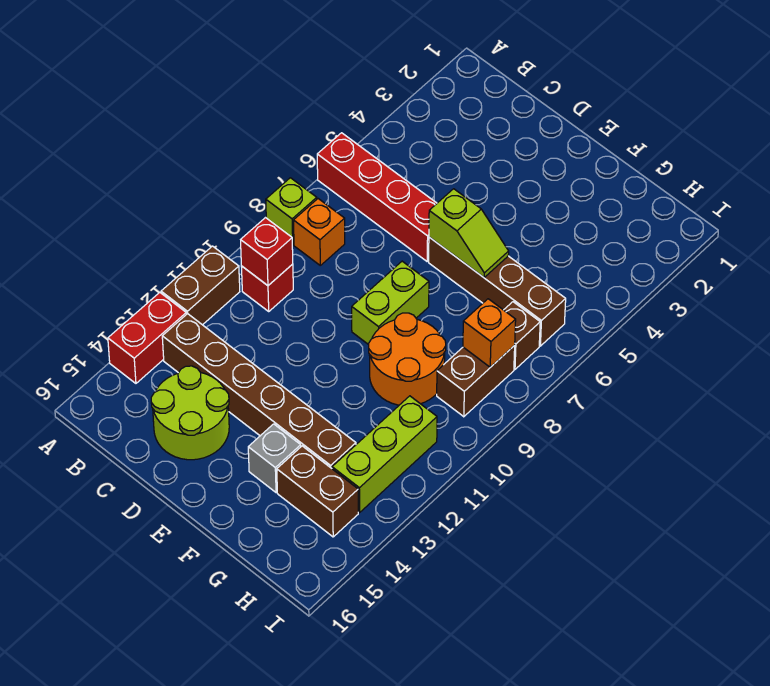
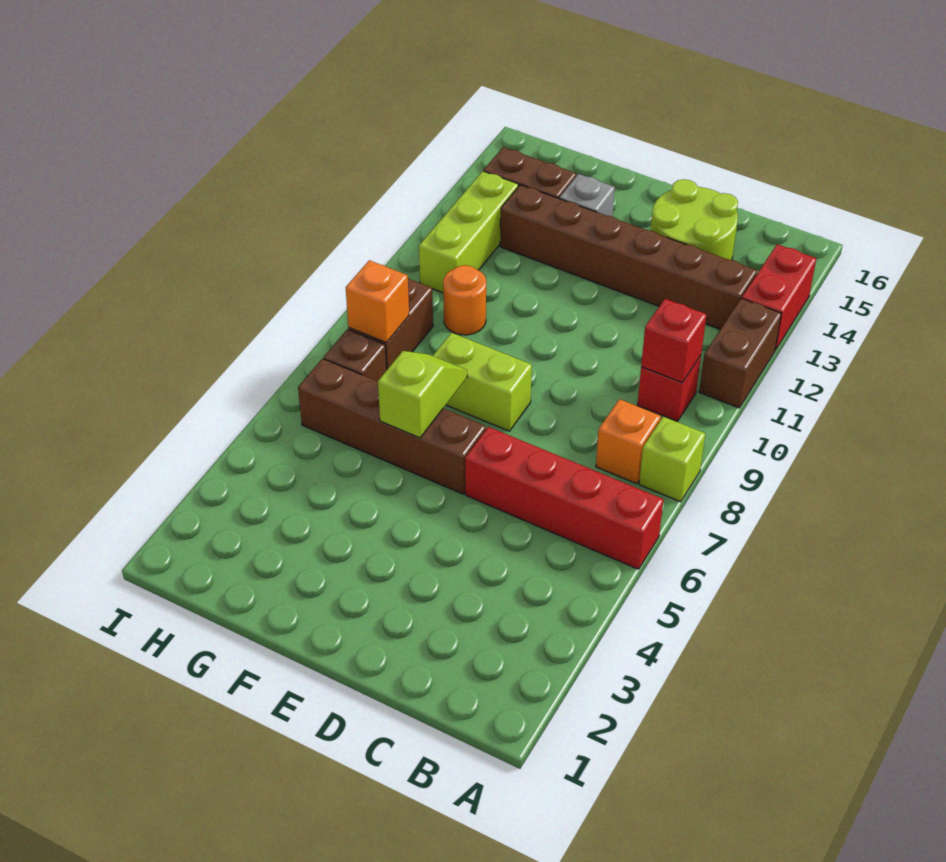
lime slope E6:F6 level 2 top E -> lime slope F6:F7 level 2 top 6
lime brick E8:E9 level 1 -> lime brick E8:F8 level 1
orange round brick F9:G10 level 1 -> orange round brick G10 level 1

